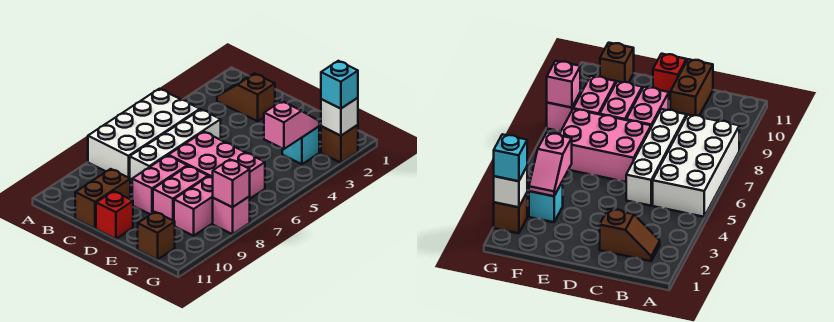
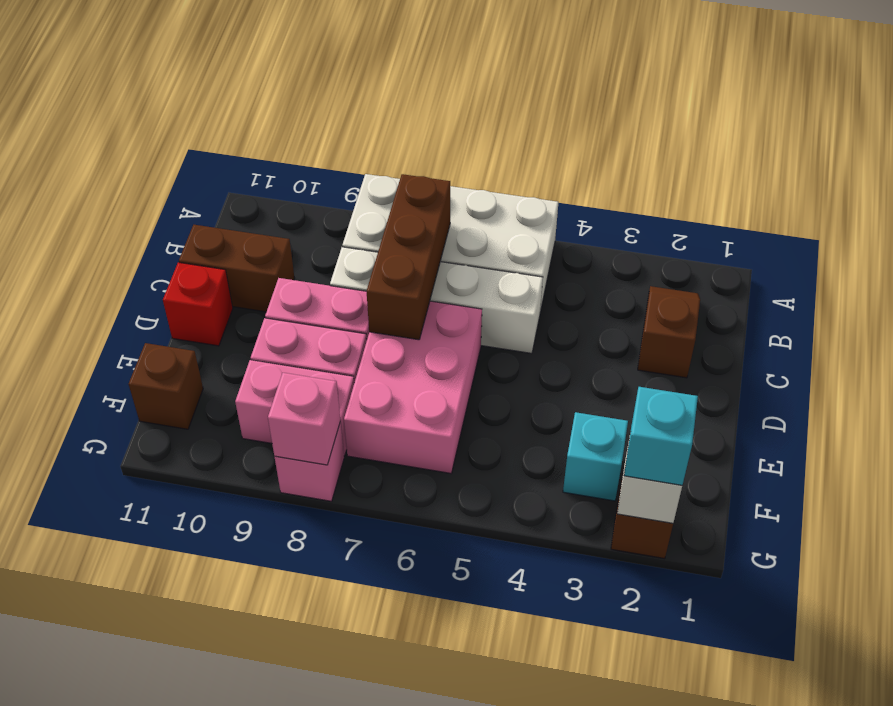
none -> brown brick B7:D7 level 2
pink slope F3:F4 level 2 top 4 -> none

